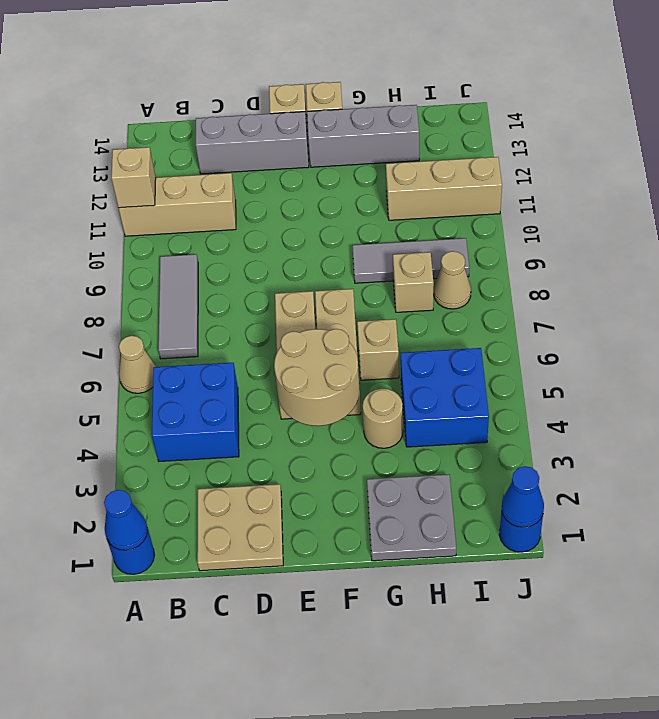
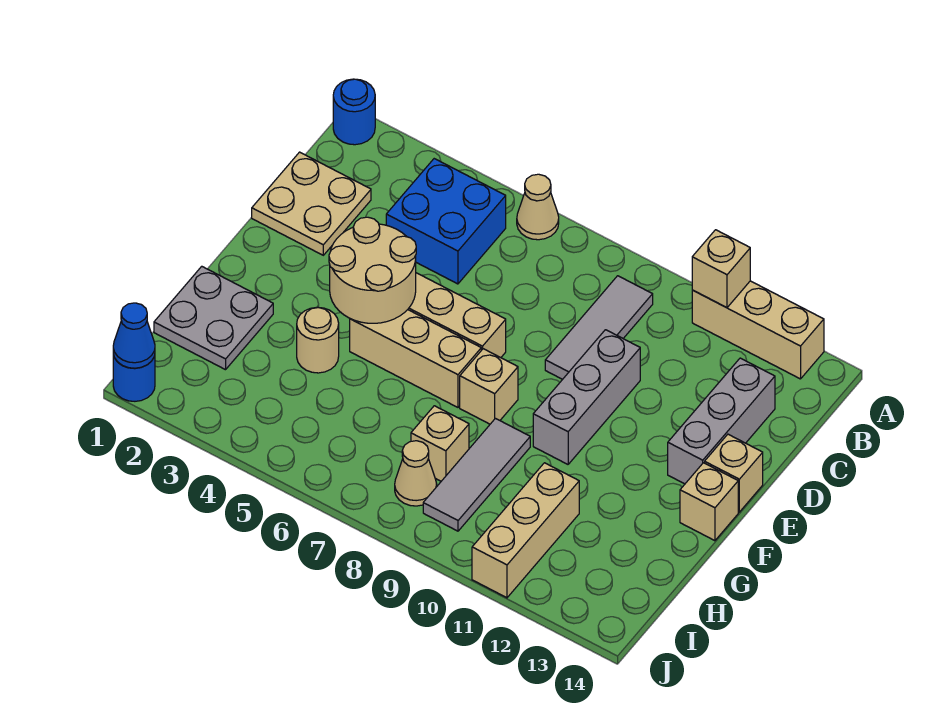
blue cone A1 level 2 -> none
tan brick A11:C11 level 1 -> tan brick A11:A13 level 1
grey tile B7:B9 level 1 -> grey tile B9:D9 level 1
grey brick F13:H13 level 1 -> grey brick D10:F10 level 1
tan brick G6 level 1 -> tan brick F8 level 1
blue brick H4:I5 level 1 -> none

